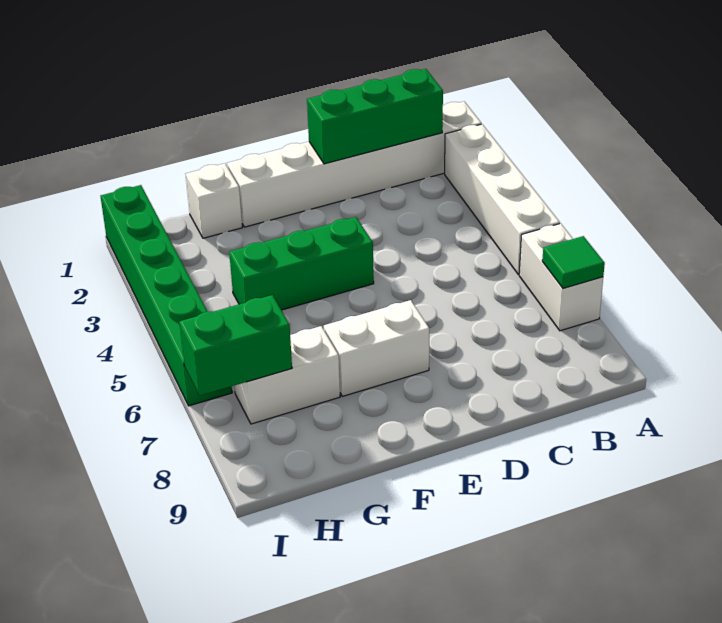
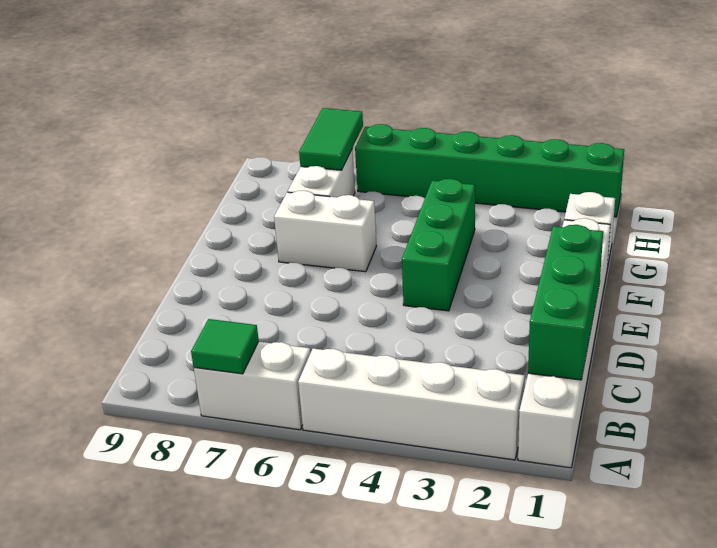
white brick E7:F7 level 1 -> white brick F6:F7 level 1
green brick H7:I7 level 2 -> green tile H7:I7 level 2

